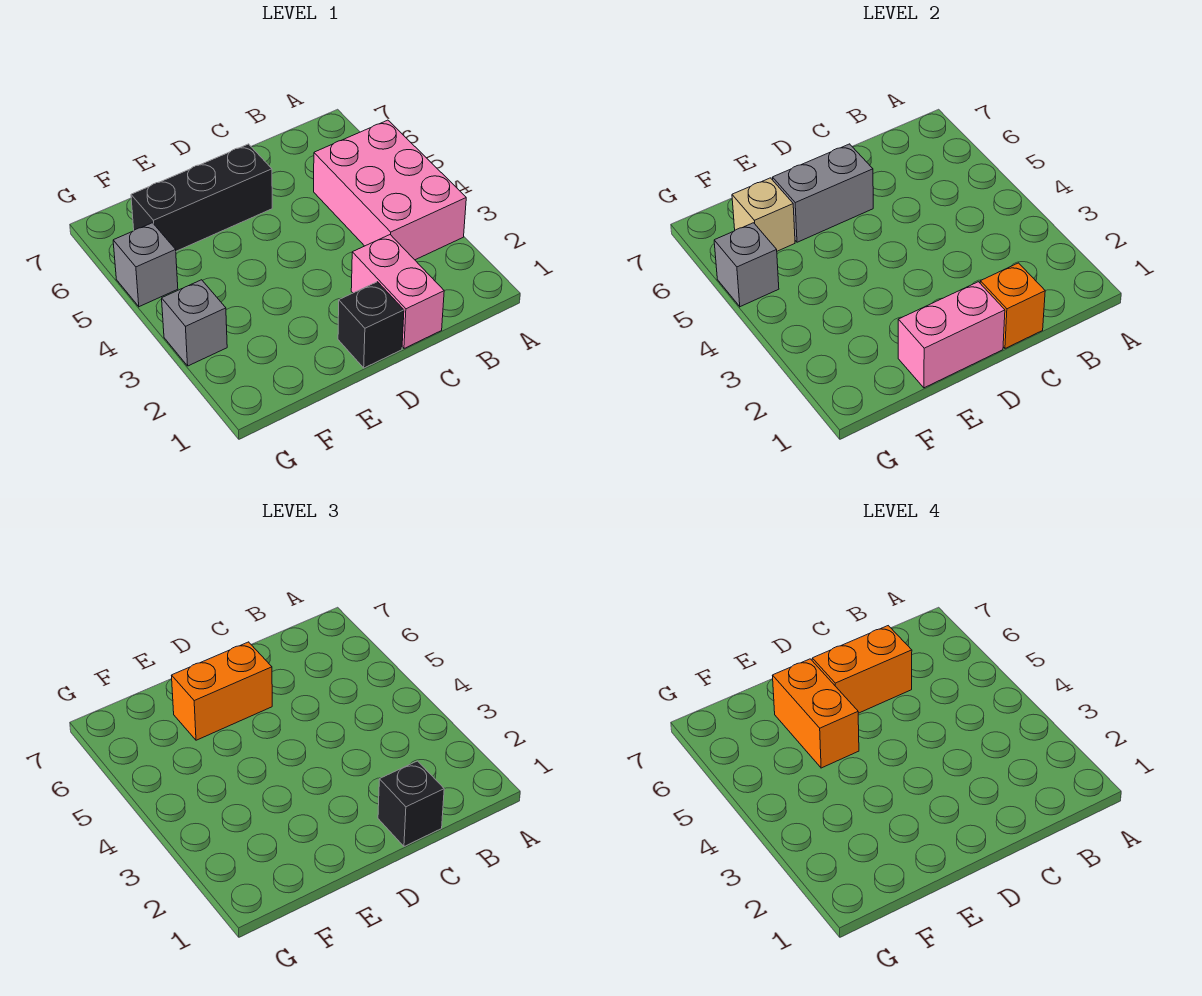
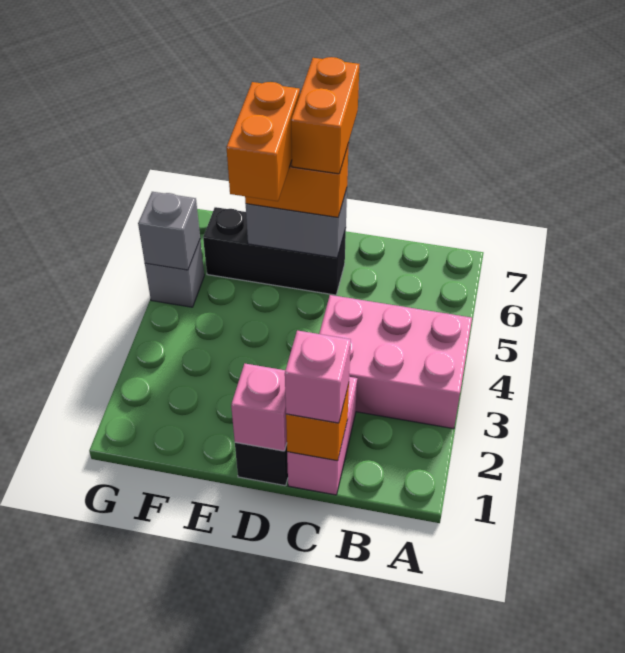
pink brick A3:B5 level 1 -> pink brick A3:C4 level 1
black brick C1 level 3 -> pink brick C1 level 3
orange brick C6:D6 level 4 -> orange brick D6:D7 level 4
pink brick D1:E1 level 2 -> pink brick D1 level 2
tan brick F6 level 2 -> none
grey brick G3 level 1 -> none

